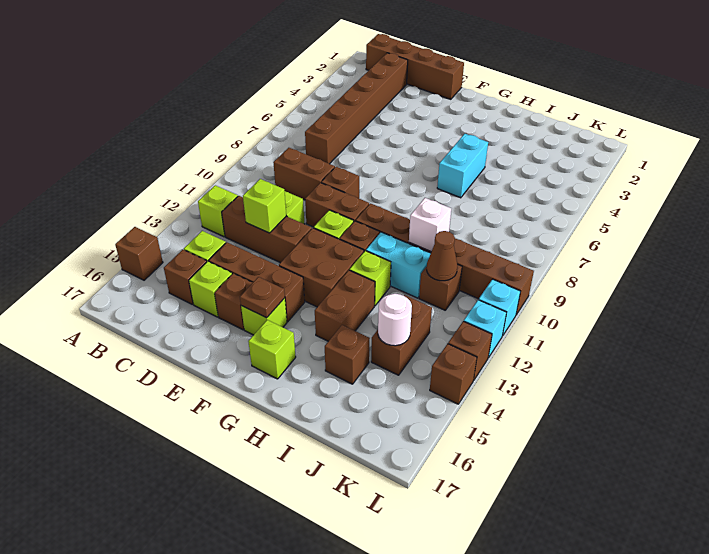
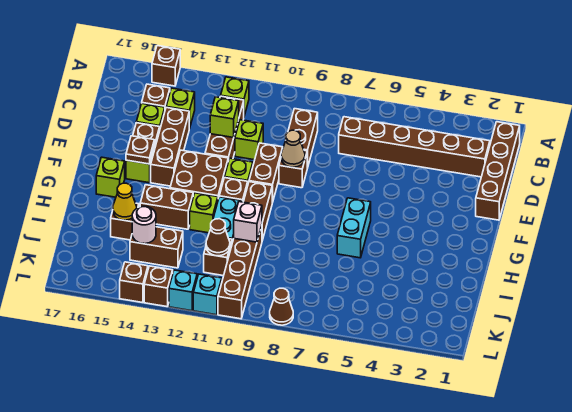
none -> tan cone E9 level 2
cyan brick H5:H6 level 1 -> cyan brick G6:H6 level 1
none -> yellow cone I15 level 2
none -> brown cone L8 level 1

